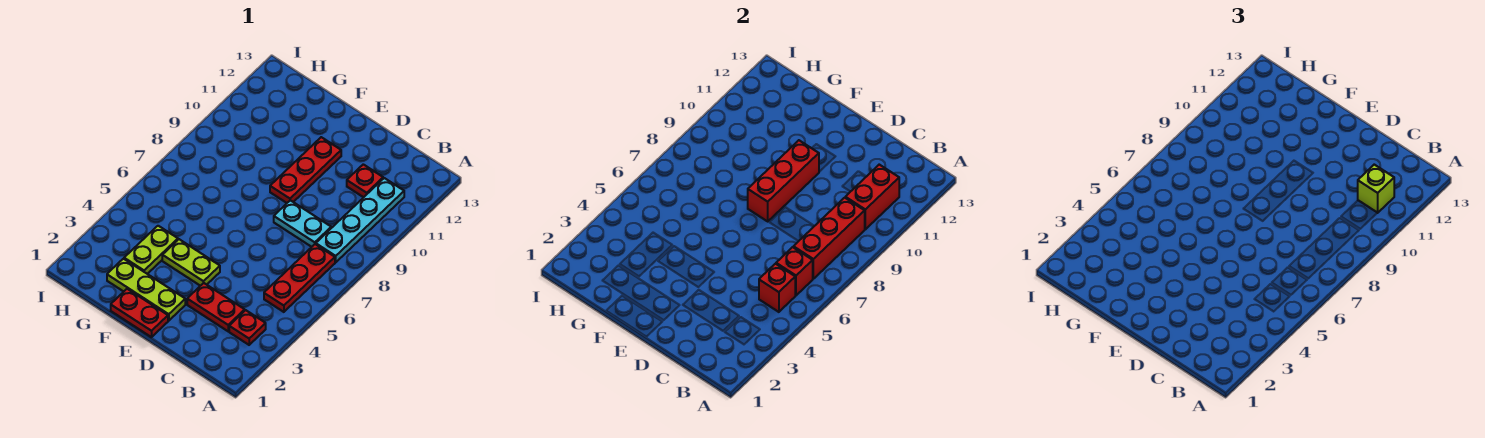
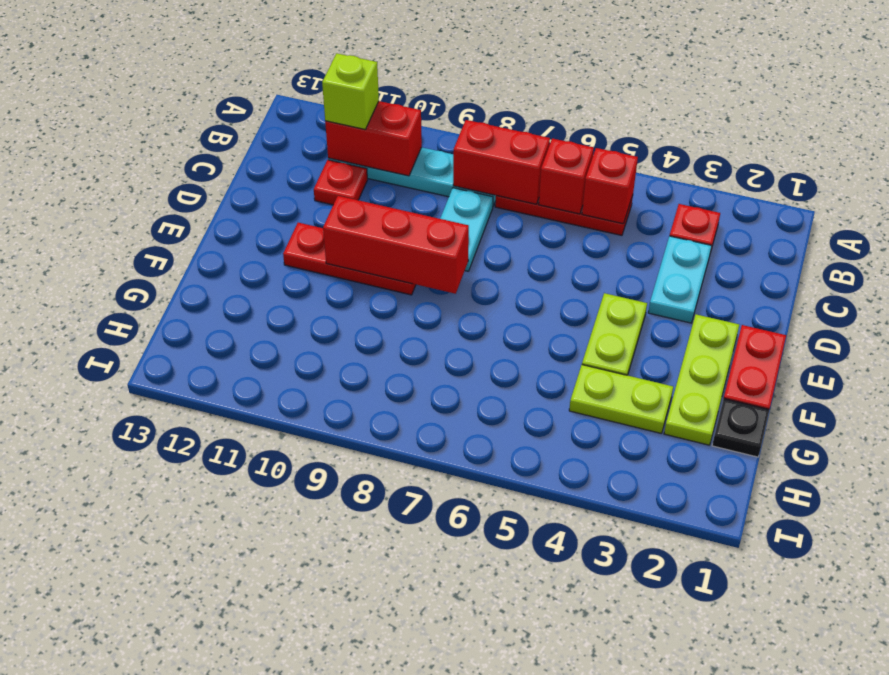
red brick B7:B9 level 2 -> red brick B7:B8 level 2
red plate C3:D3 level 1 -> cyan plate C3:D3 level 1
none -> black plate G1 level 1

